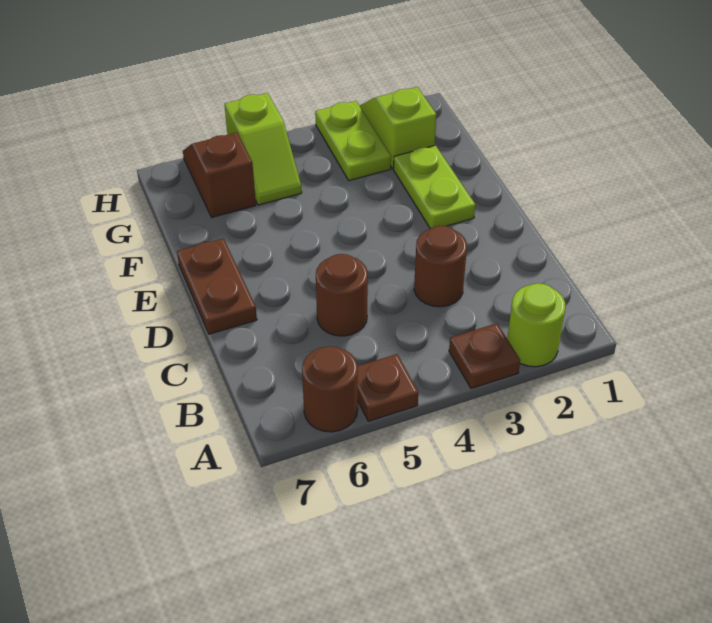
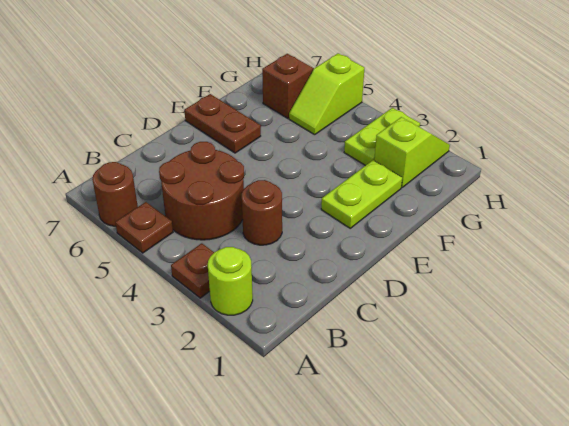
brown round brick C5 level 1 -> brown round brick B4:C5 level 1
brown plate D7:E7 level 1 -> brown plate E6:E7 level 1

